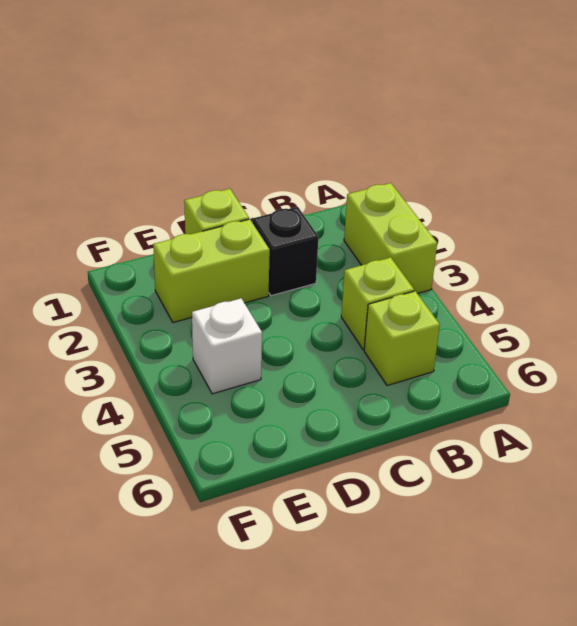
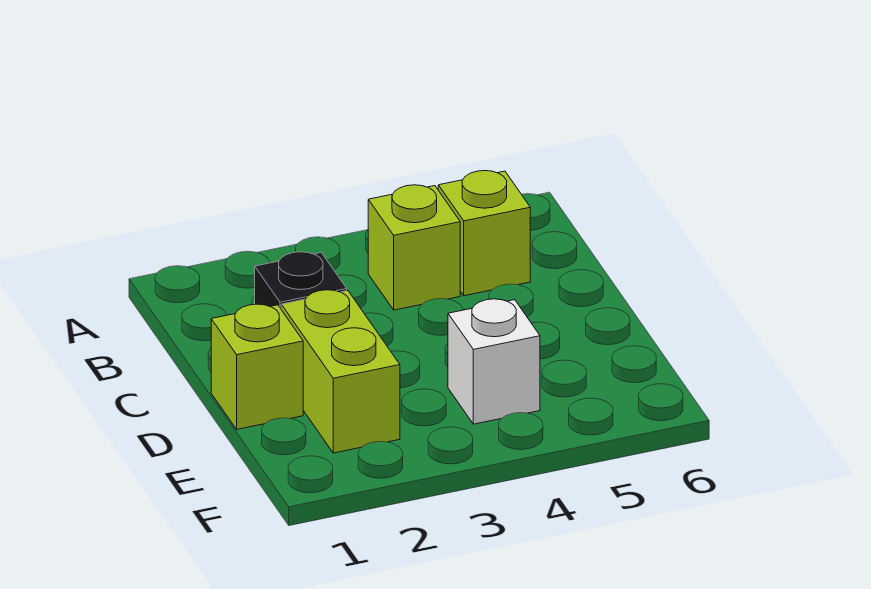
lime brick A2:A3 level 1 -> none

